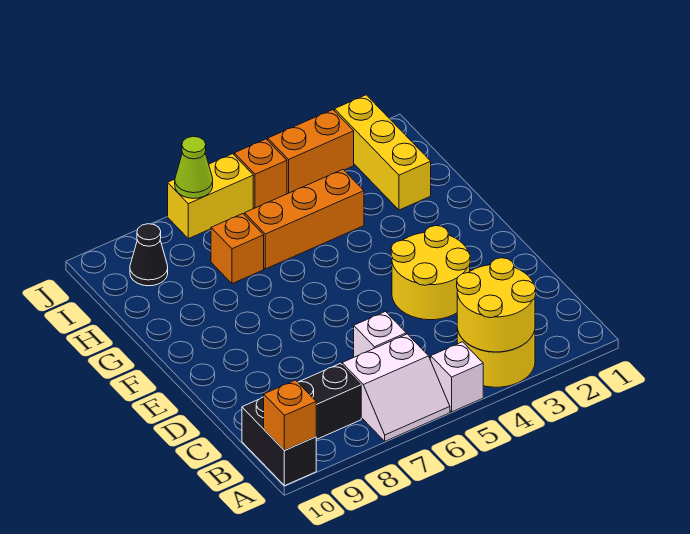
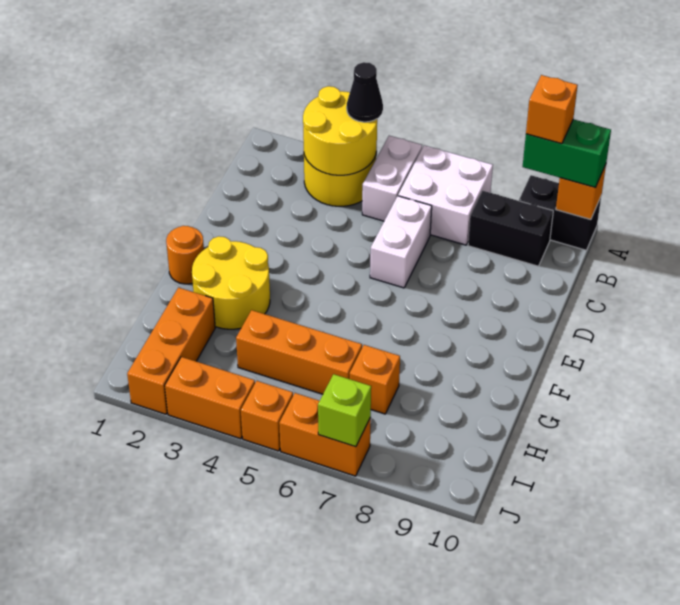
white brick A5 level 1 -> white brick A5:B5 level 1
white slope A6:B7 level 1 top B -> white brick A6:B7 level 1
none -> green brick A9:A10 level 3
none -> orange brick A9 level 4
black brick A10:B10 level 1 -> black brick A9:A10 level 1
white brick C6 level 1 -> white brick C6:D6 level 1
yellow round brick D3:E4 level 1 -> yellow round brick F2:G3 level 1
none -> orange round brick F1 level 1
yellow brick H2:J2 level 1 -> orange brick H2:J2 level 1
black cone I9 level 1 -> black cone A4 level 3
yellow brick J6:J7 level 1 -> orange brick J6:J7 level 1
lime cone J7 level 2 -> lime brick J7 level 2

